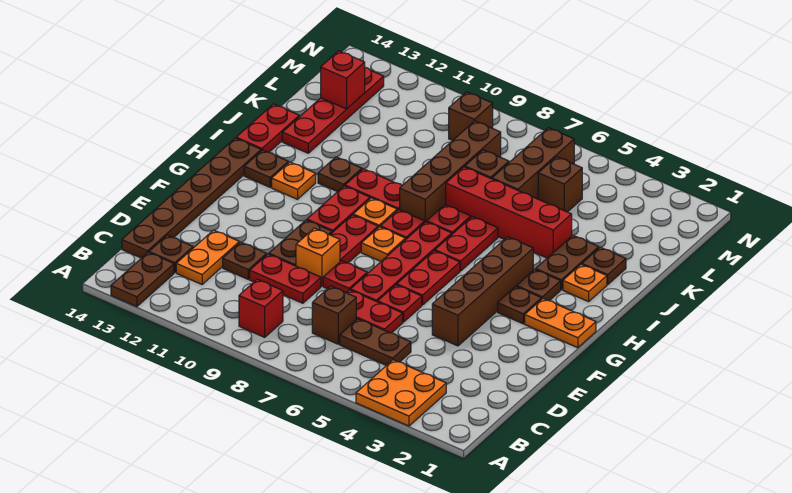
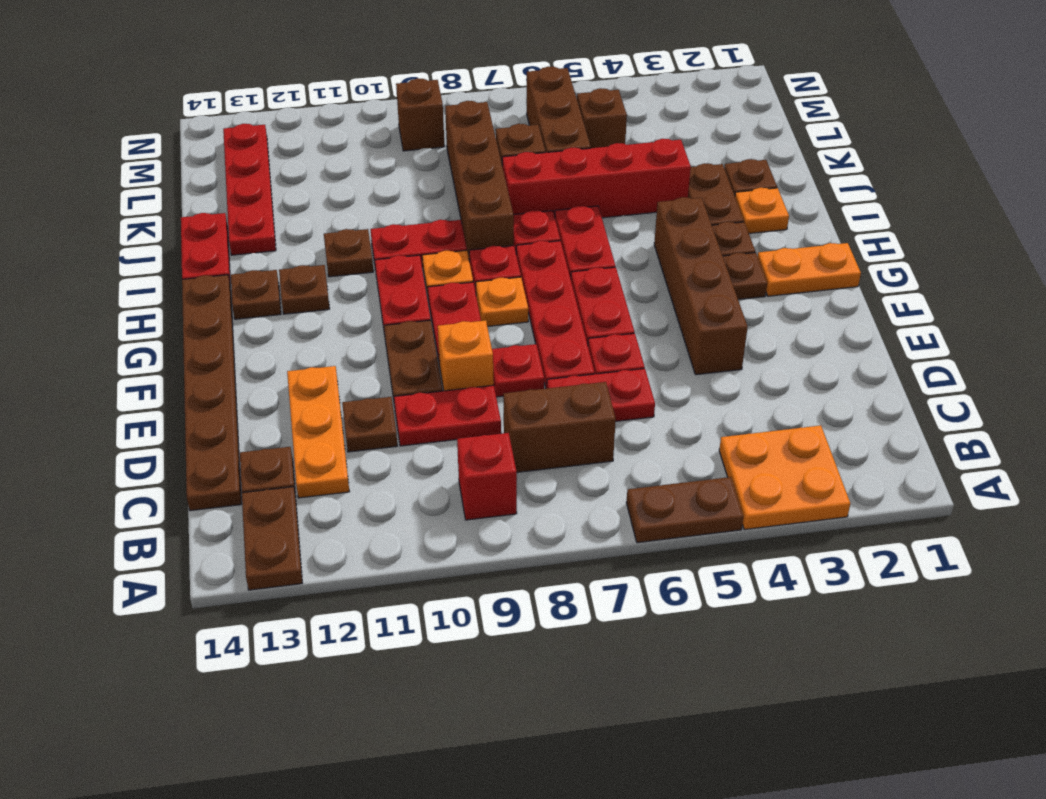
brown plate C5:C6 level 1 -> brown plate A5:A6 level 1
brown brick C7 level 1 -> brown brick C7:C8 level 1
orange plate C12:D12 level 1 -> orange plate C12:E12 level 1
orange plate H12 level 1 -> brown plate H12 level 1
red brick L13 level 2 -> none

